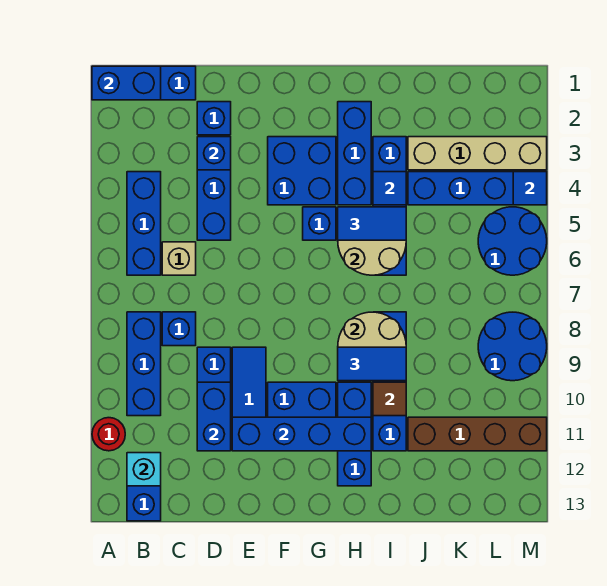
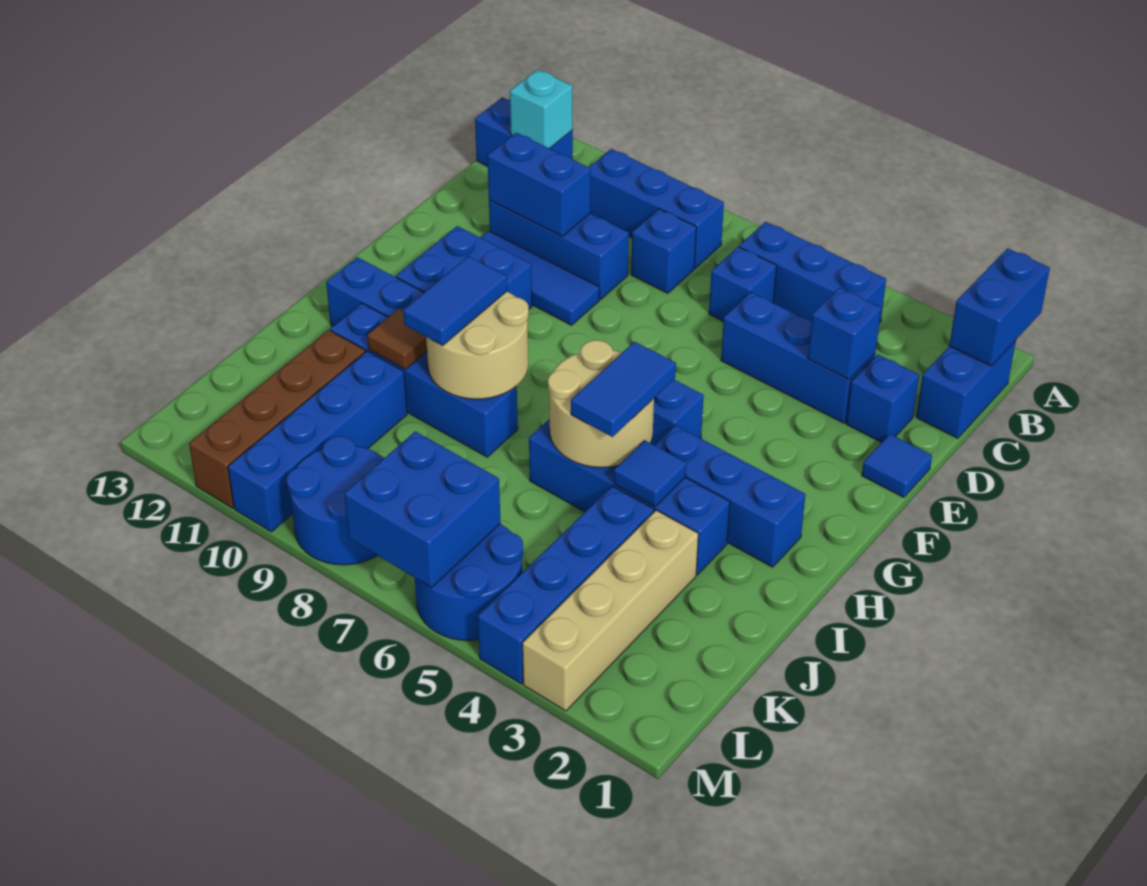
red round brick A11 level 1 -> none
tan brick C6 level 1 -> blue brick C6 level 1
blue brick E11:H11 level 2 -> blue brick J10:M10 level 1
blue brick F3:G4 level 1 -> blue brick L6:M7 level 2
blue tile M4 level 2 -> blue tile E1 level 1

